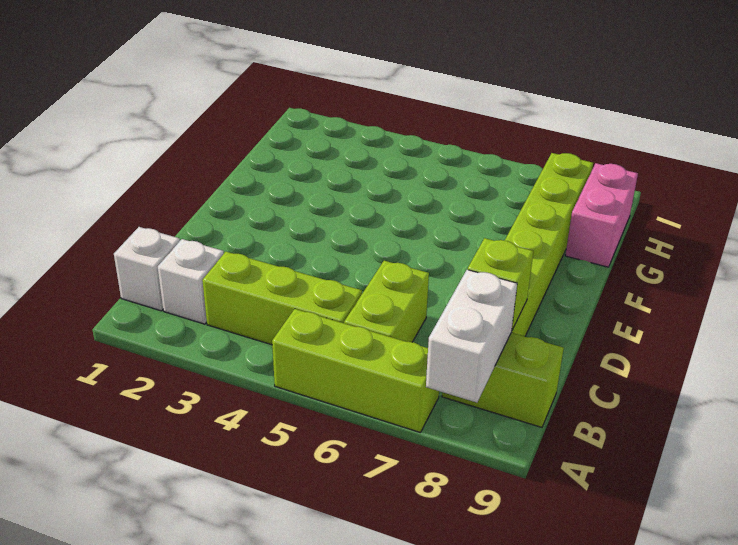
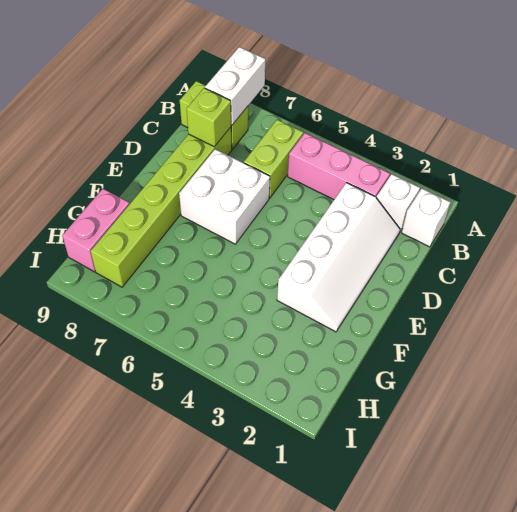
lime brick A5:A7 level 1 -> none
lime brick B3:B5 level 1 -> pink brick B3:B5 level 1
none -> white slope C2:F3 level 1 top 3
none -> white brick D6:E7 level 1

